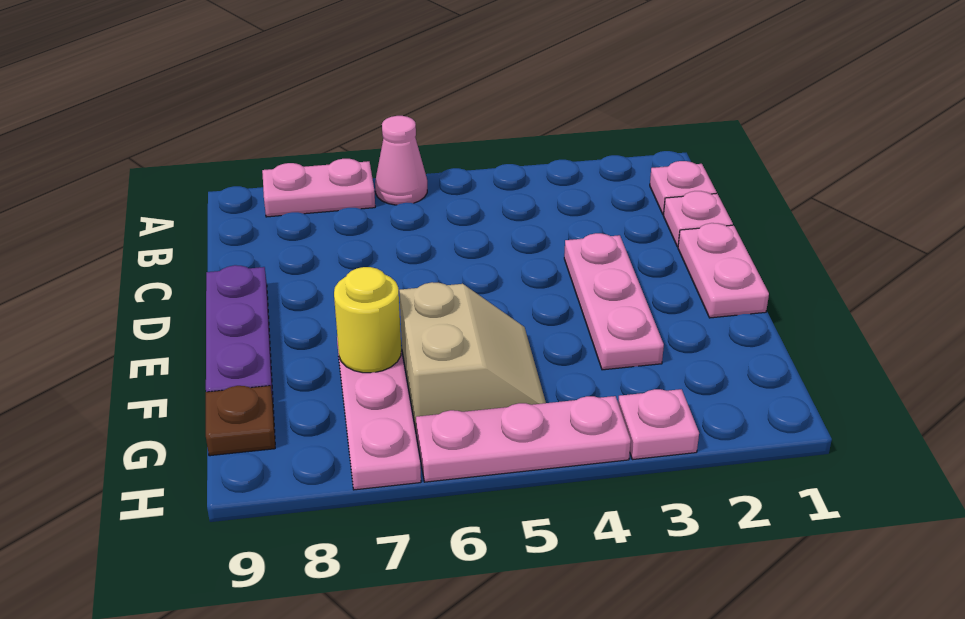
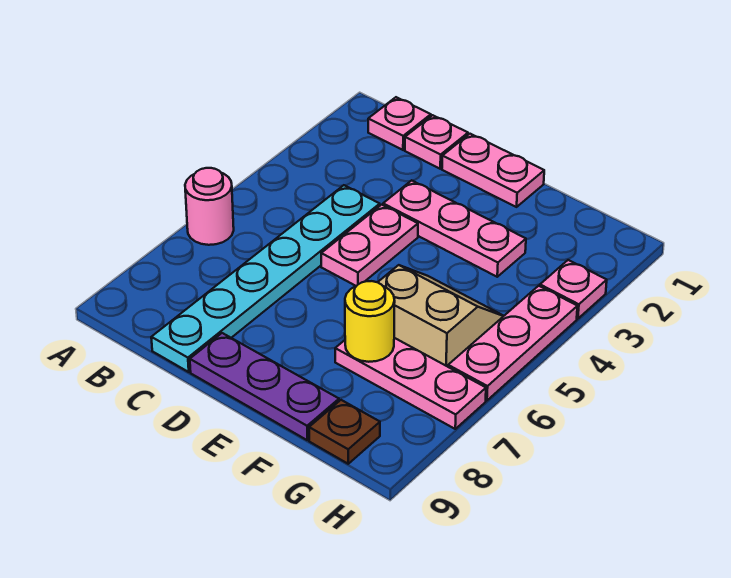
pink cone A6 level 1 -> pink round brick A6 level 1
pink plate A7:A8 level 1 -> pink plate D4:D5 level 1
none -> cyan plate C4:C9 level 1

